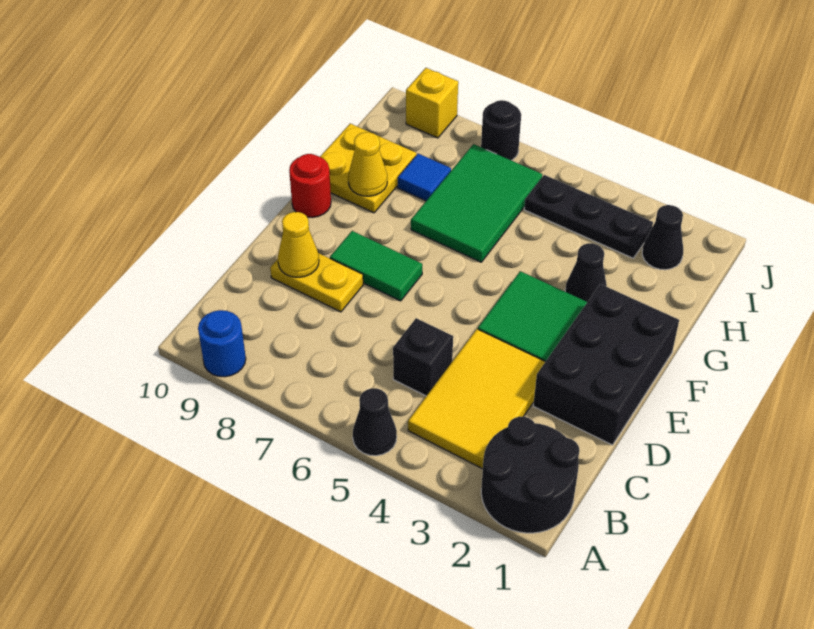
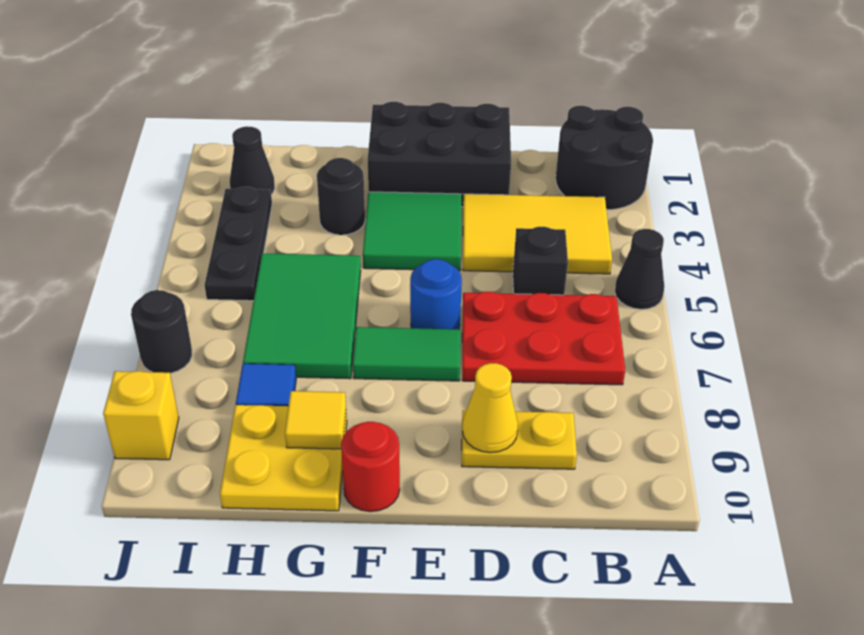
blue round brick A9 level 1 -> blue round brick E6 level 1
none -> red plate B6:D7 level 1
yellow plate D8:D9 level 1 -> yellow plate C9:D9 level 1
green tile E7:E8 level 1 -> green tile E7:F7 level 1
black cone G3 level 1 -> black round brick G3 level 1
green tile G6:I7 level 1 -> green tile G5:H7 level 1
yellow cone G9 level 2 -> yellow tile G9 level 2

